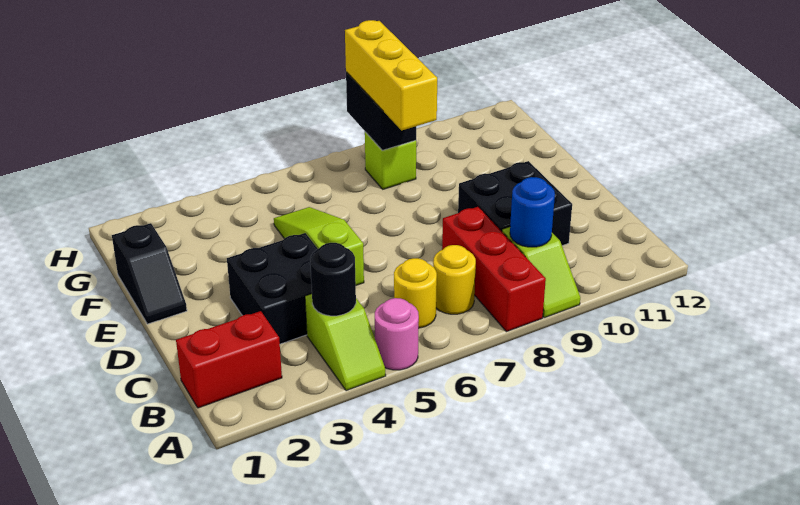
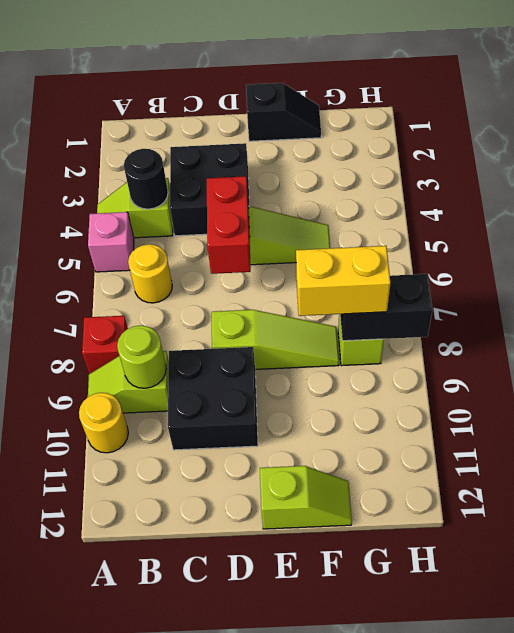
pink round brick A5 level 1 -> pink brick A5 level 1
red brick A8:C8 level 1 -> red brick A8 level 1
red brick B1:B2 level 1 -> red brick D5:D6 level 2
yellow round brick B7 level 1 -> yellow round brick A10 level 1
blue round brick B9 level 2 -> lime round brick B9 level 2
none -> lime slope D8:F8 level 1 top D
black slope E1:F1 level 1 top F -> black slope E1:F1 level 1 top E
none -> lime slope E12:F12 level 1 top E
yellow brick F8:H8 level 3 -> yellow brick F8:G8 level 3

